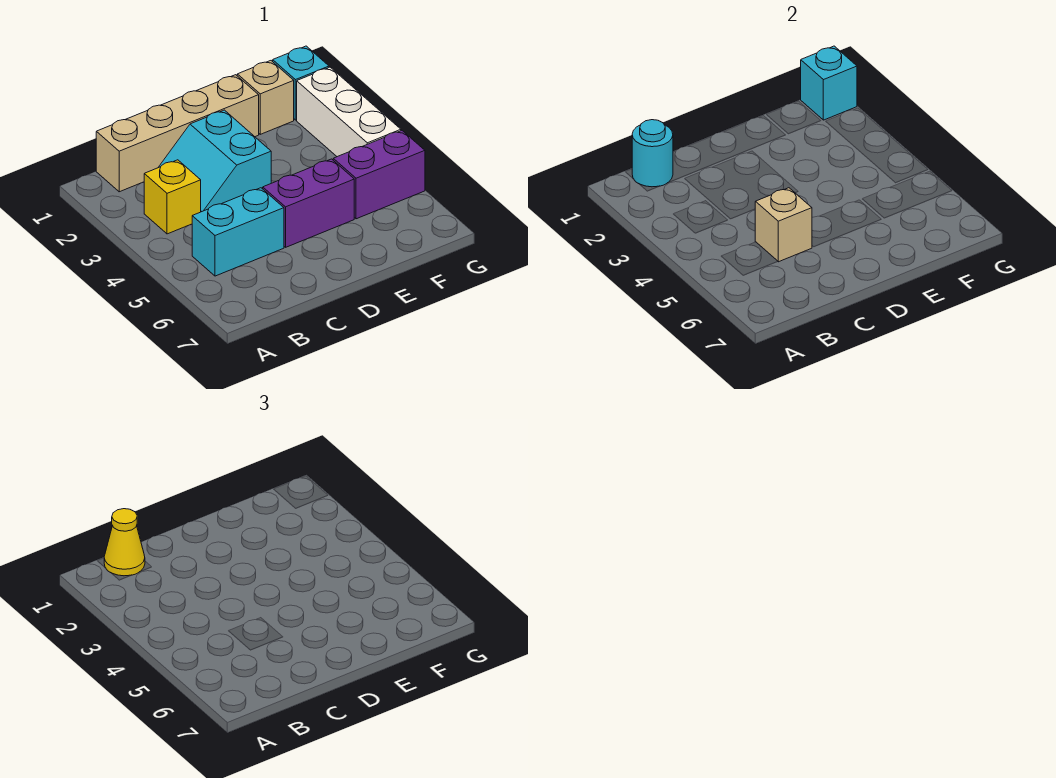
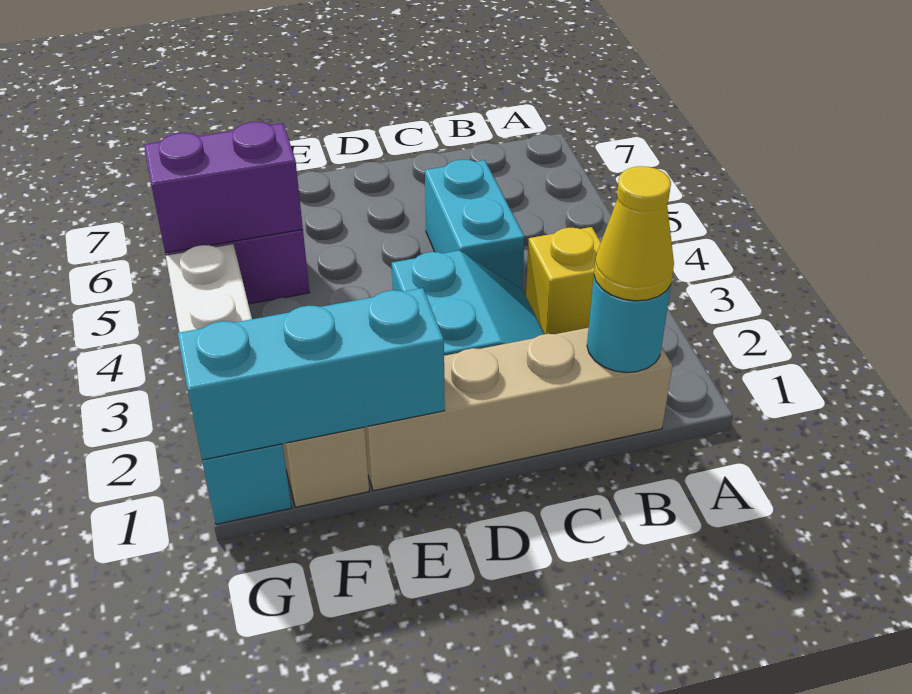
cyan brick B5:C5 level 1 -> cyan brick C4:C5 level 1
tan brick C5 level 2 -> none
purple brick D5:E5 level 1 -> purple brick F5:G5 level 2
cyan brick G1 level 2 -> cyan brick E1:G1 level 2

